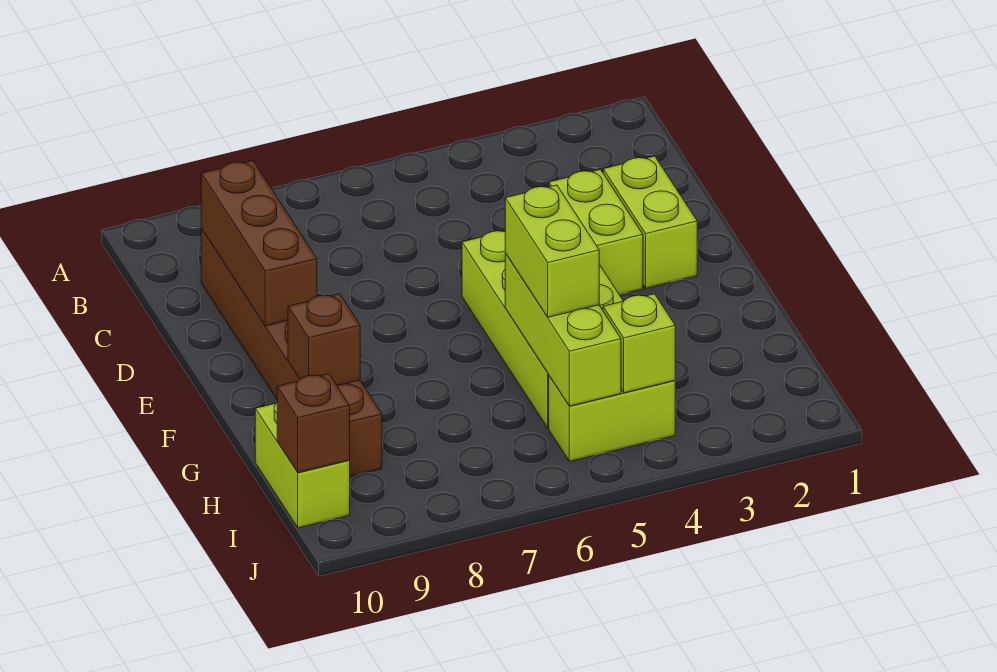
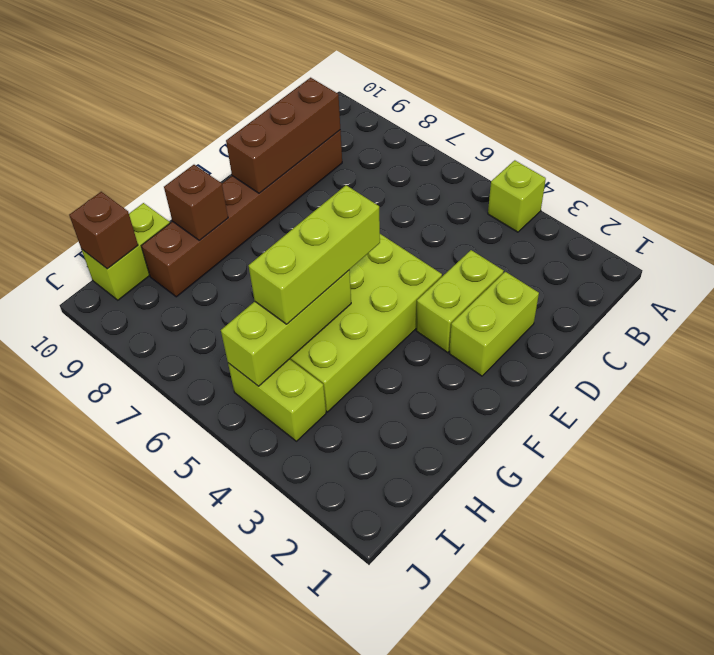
lime brick G5:H5 level 3 -> lime brick F5:H5 level 3
lime brick I4 level 2 -> lime brick A4 level 1

